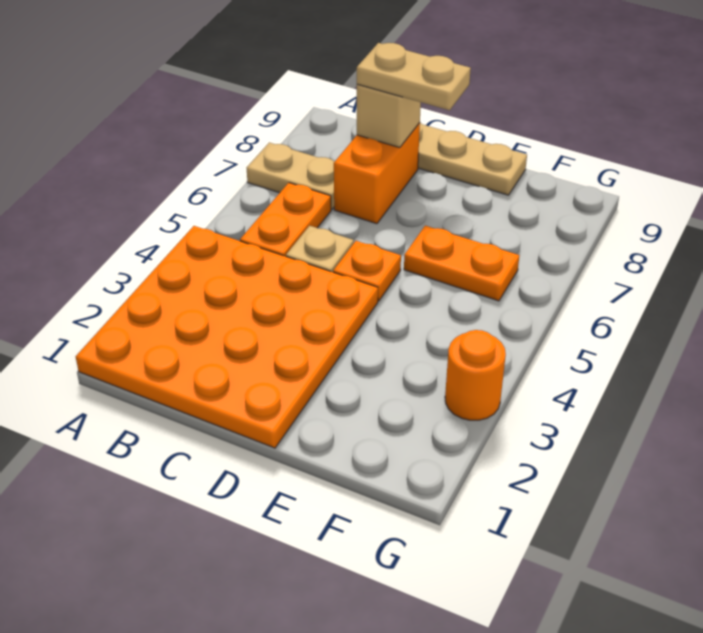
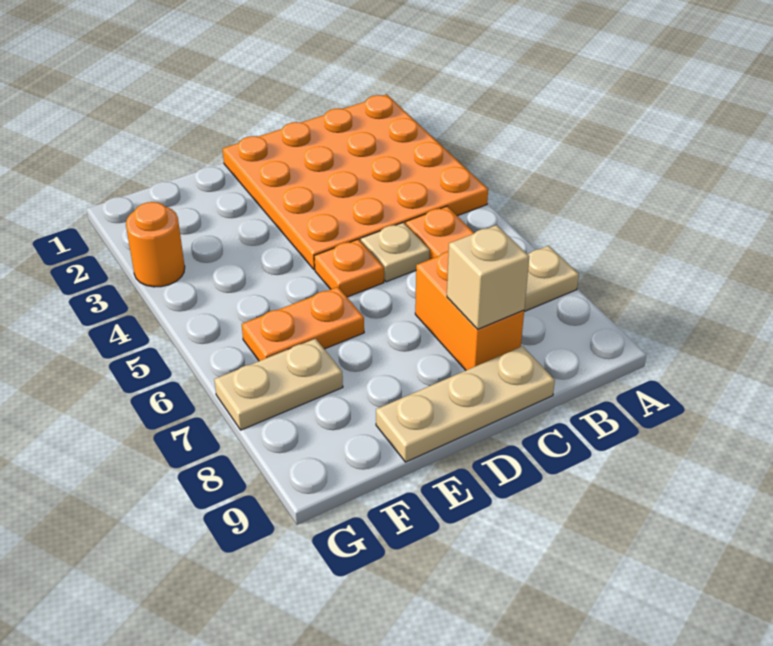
tan plate C8:D8 level 3 -> tan plate F7:G7 level 1

